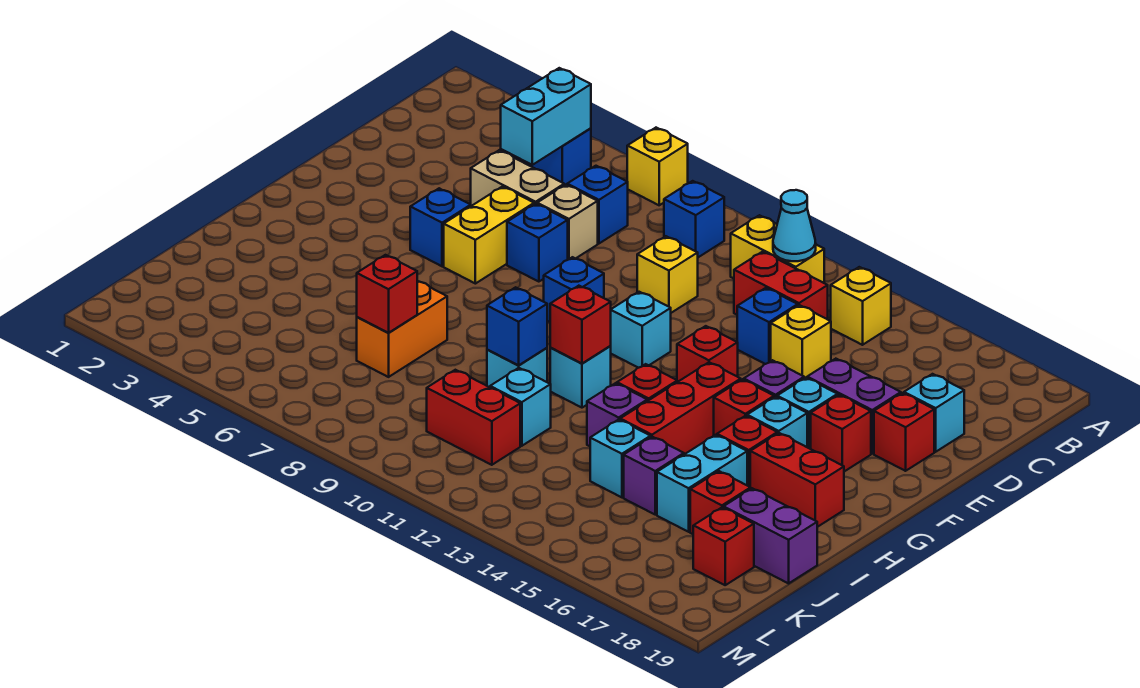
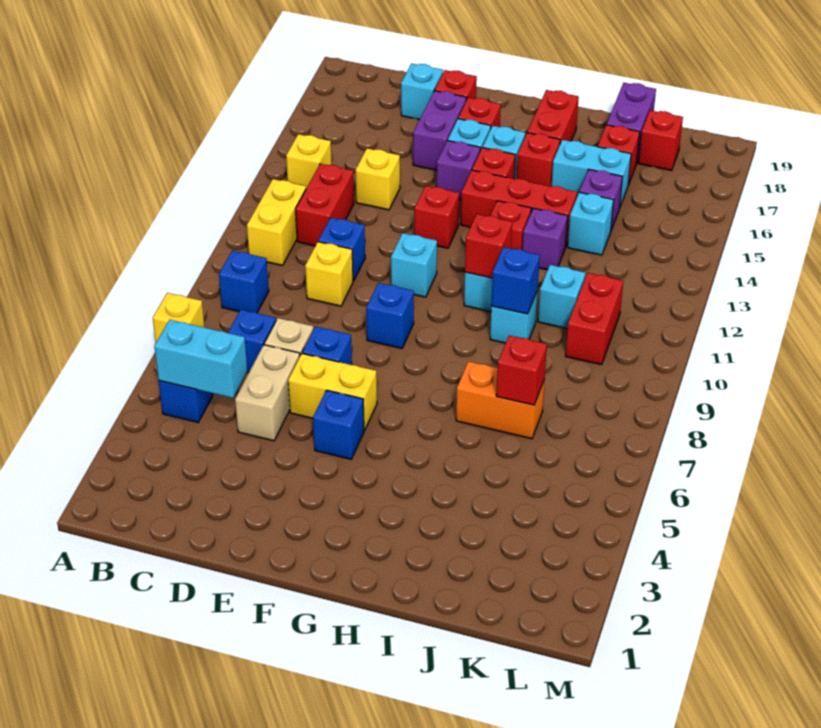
cyan cone B12 level 2 -> none
blue brick D13 level 1 -> blue brick D11 level 1

